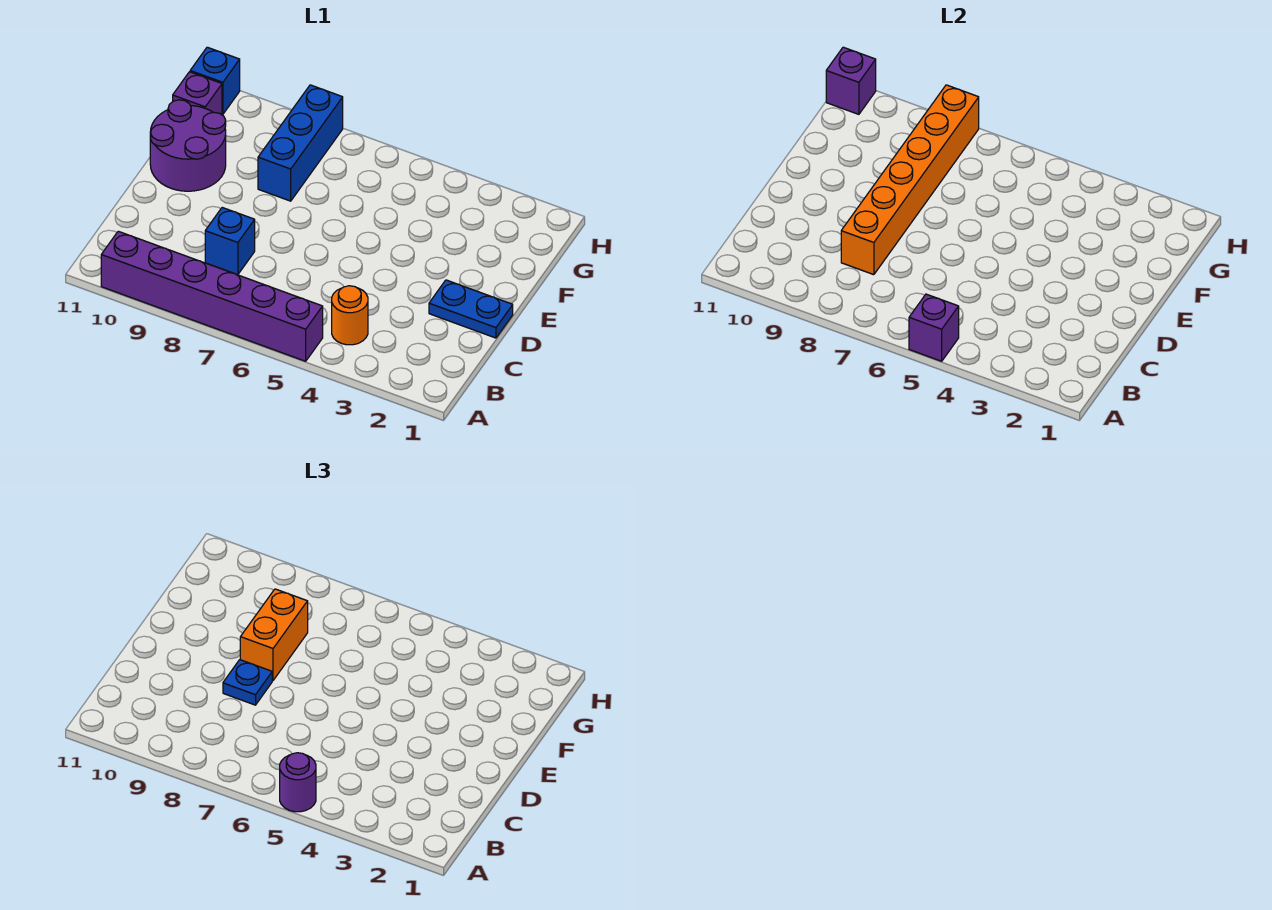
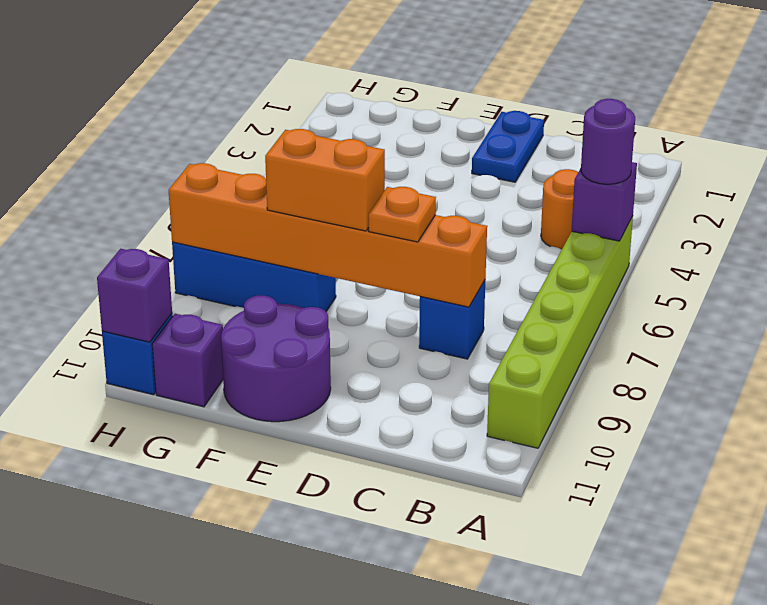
purple brick A5:A10 level 1 -> lime brick A5:A10 level 1
blue plate D8 level 3 -> orange plate D8 level 3

